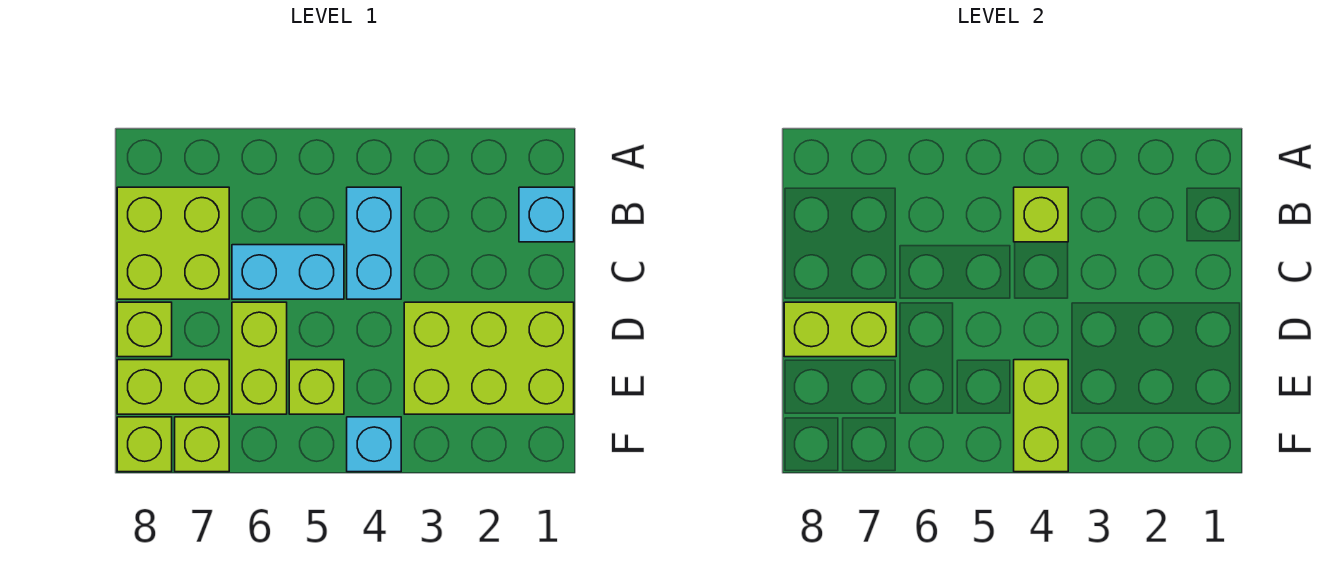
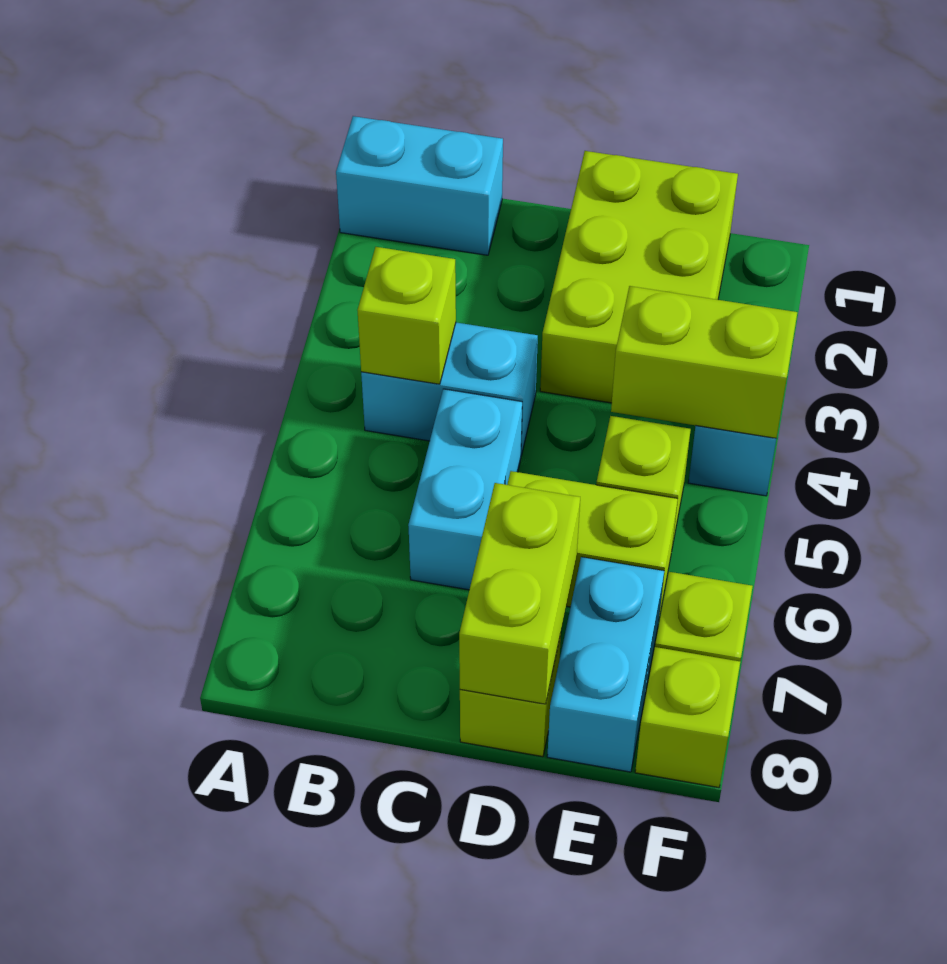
cyan brick B1 level 1 -> cyan brick A1:B1 level 1
lime brick B7:C8 level 1 -> none
lime brick E7:E8 level 1 -> cyan brick E7:E8 level 1

